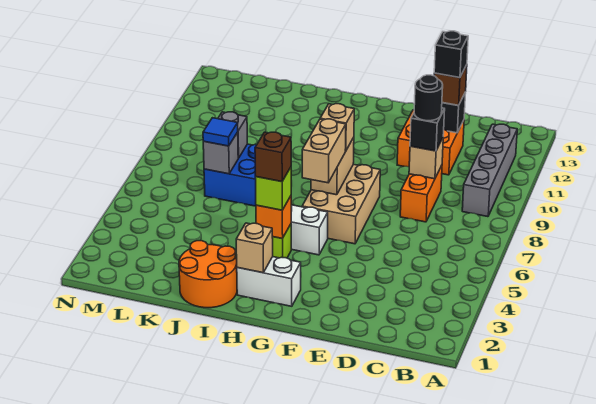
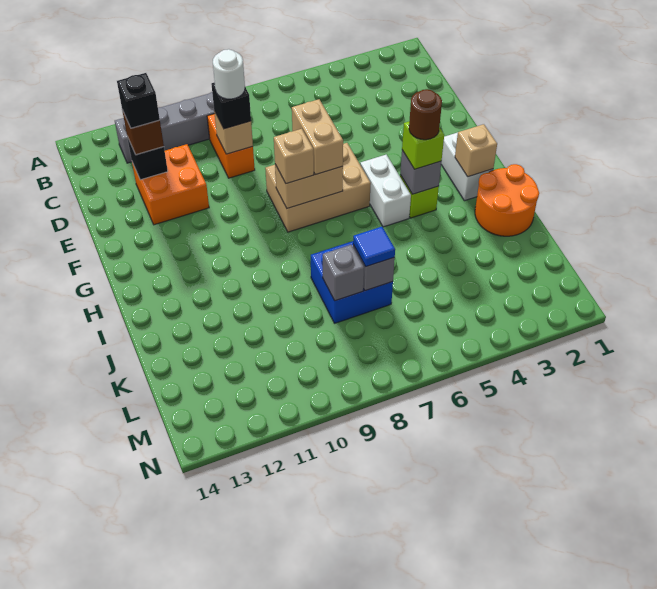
orange brick D8:D9 level 1 -> orange brick C9:D9 level 1
black round brick D9 level 4 -> white round brick D9 level 4
tan brick G6:G7 level 3 -> tan brick F7:G7 level 3
orange brick H4 level 2 -> grey brick H4 level 2
brown brick H4 level 4 -> brown round brick H4 level 4

